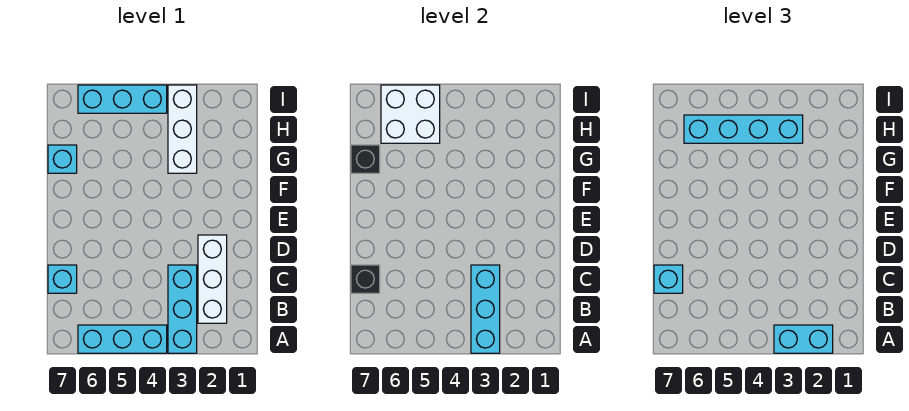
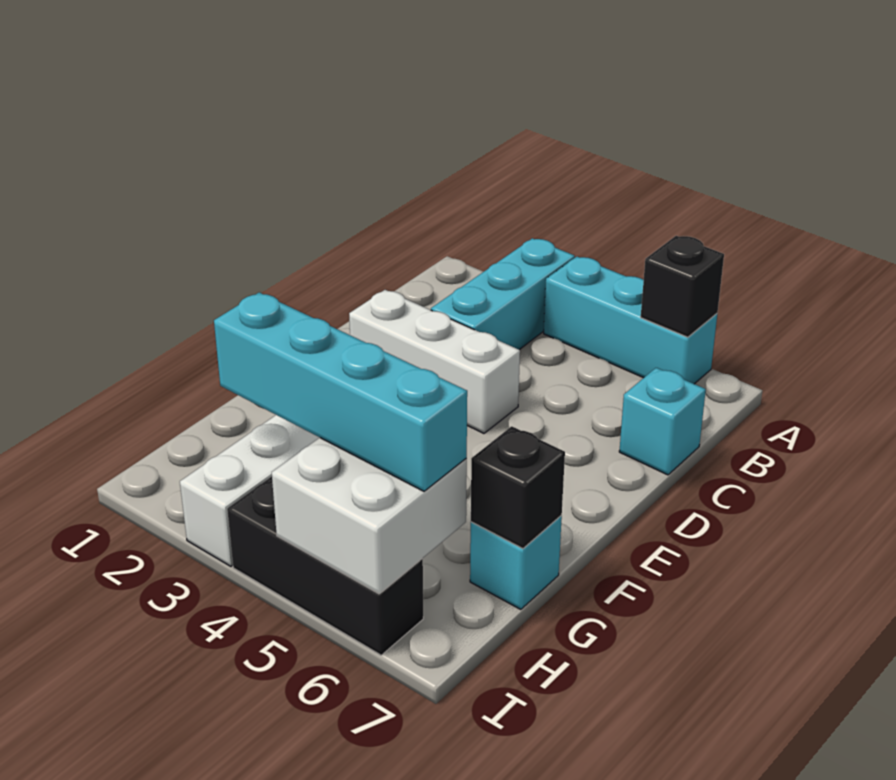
cyan brick A2:A3 level 3 -> none
cyan brick A3:C3 level 2 -> none
white brick B2:D2 level 1 -> white brick D2:D4 level 1
black brick C7 level 2 -> black brick A6 level 2
cyan brick C7 level 3 -> none
cyan brick I4:I6 level 1 -> black brick I4:I6 level 1

